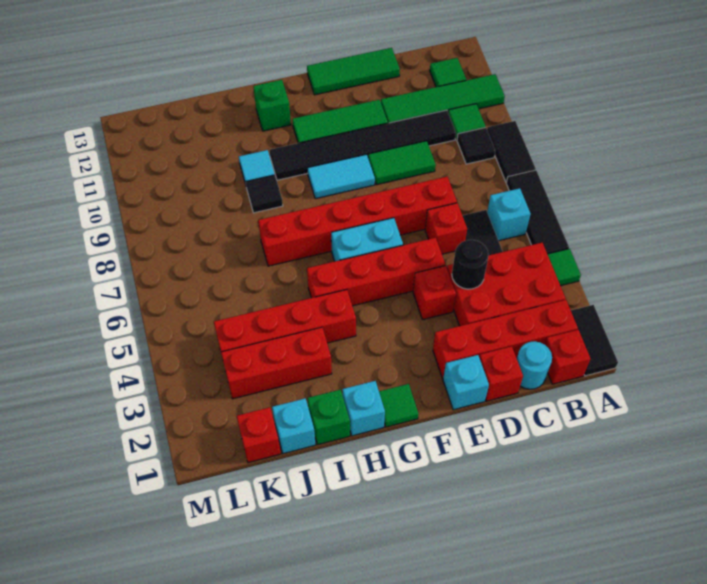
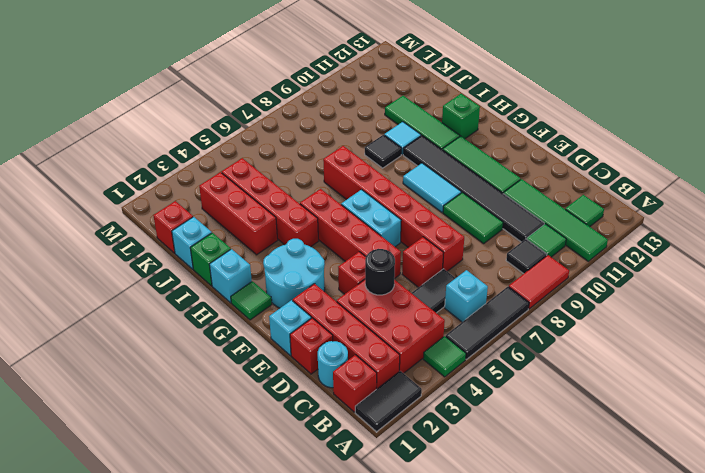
black tile A8:A9 level 1 -> red tile A8:A9 level 1
green tile D13:F13 level 1 -> green tile H11:J11 level 1
none -> cyan round brick F2:G3 level 1

